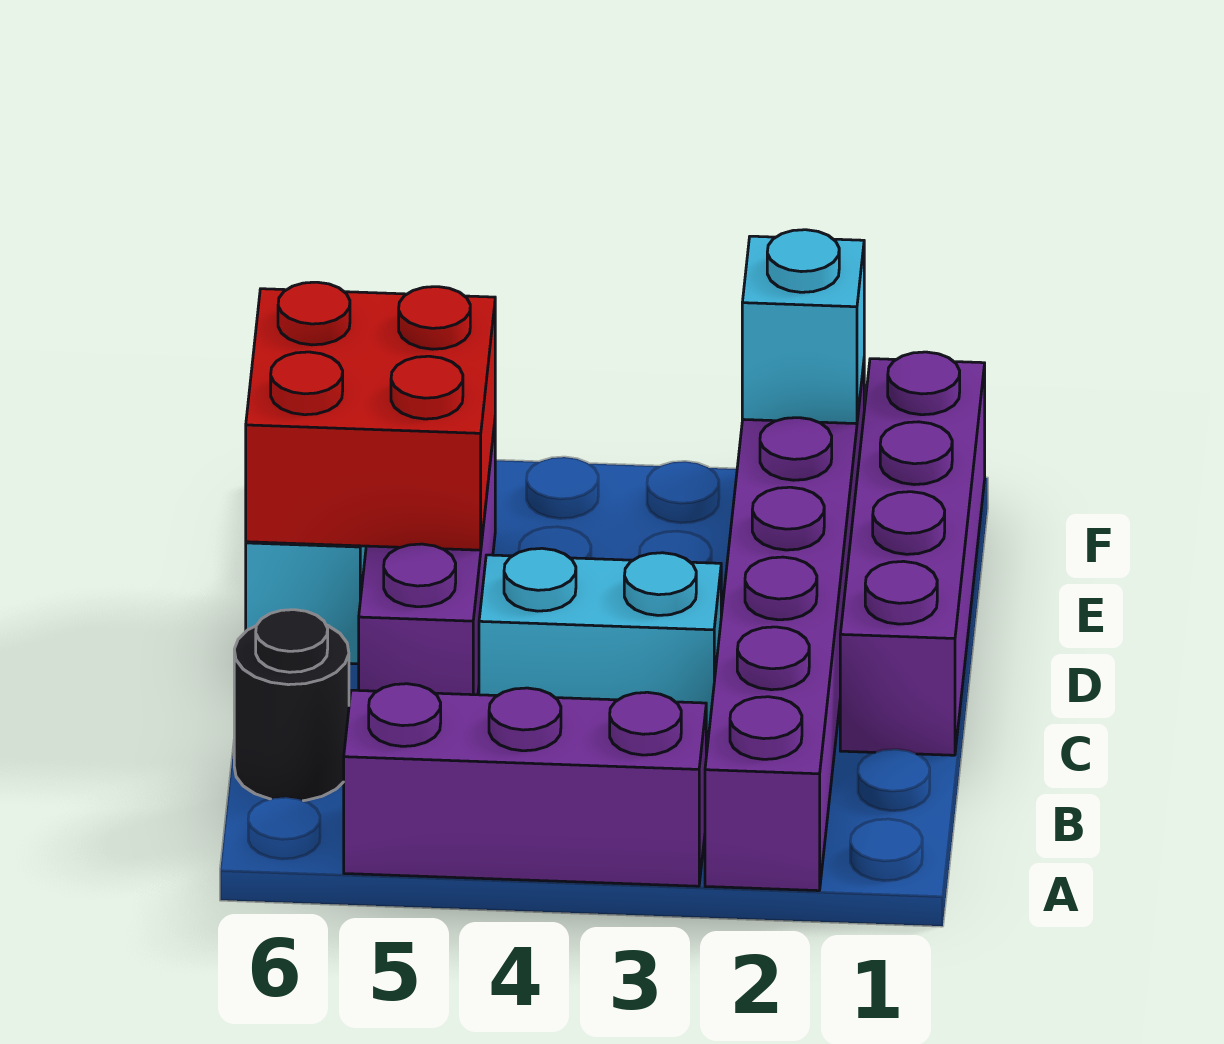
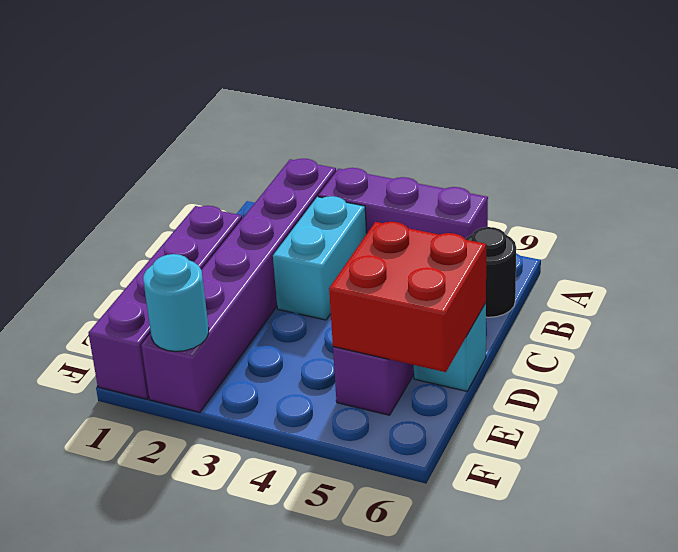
cyan brick C3:C4 level 1 -> cyan brick B3:C3 level 1
cyan brick F2 level 2 -> cyan round brick F2 level 2

